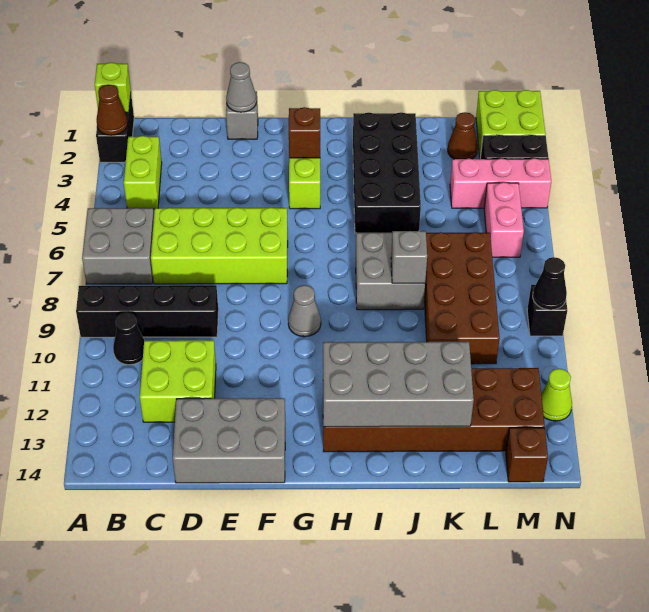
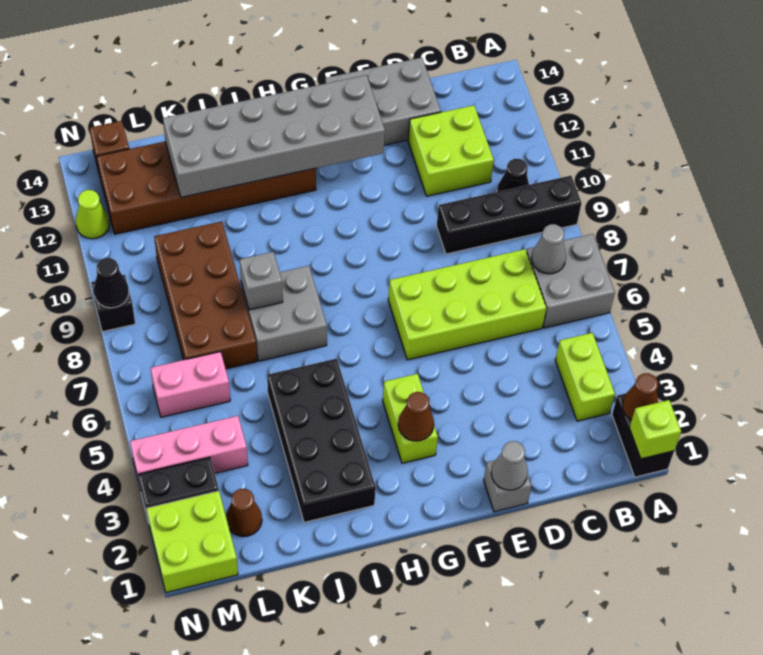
brown brick G3 level 2 -> brown cone G3 level 2
grey cone G9 level 1 -> grey cone B7 level 2
grey brick H12:K13 level 2 -> grey brick F12:K13 level 2
pink brick M5:M6 level 1 -> pink brick L6:M6 level 1

